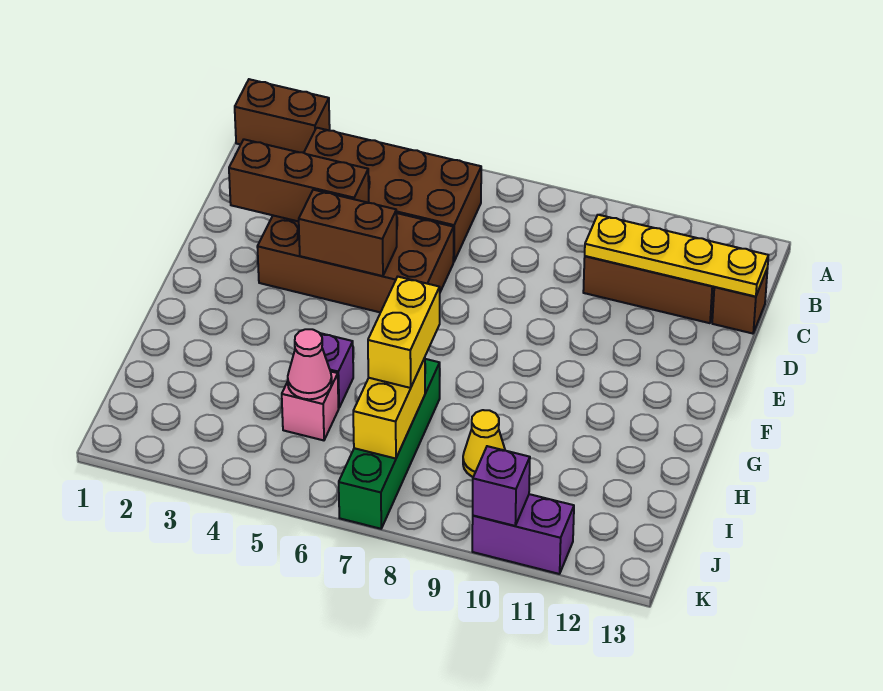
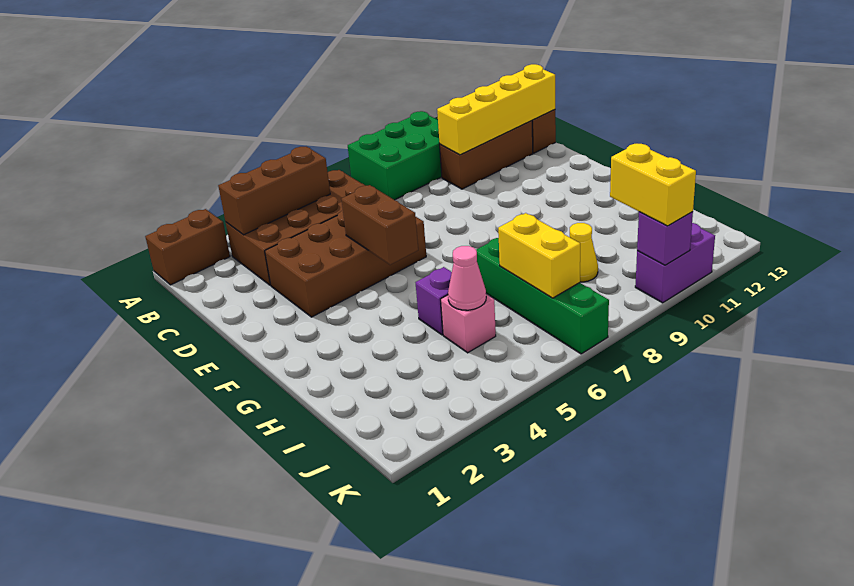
none -> green brick A8:B10 level 1
yellow plate C10:C13 level 2 -> yellow brick C10:C13 level 2
brown brick D2:D4 level 2 -> brown brick B3:B5 level 2
brown brick E4:E5 level 2 -> brown brick E5:F5 level 2
yellow brick H7:I7 level 3 -> yellow brick J10:K10 level 3

